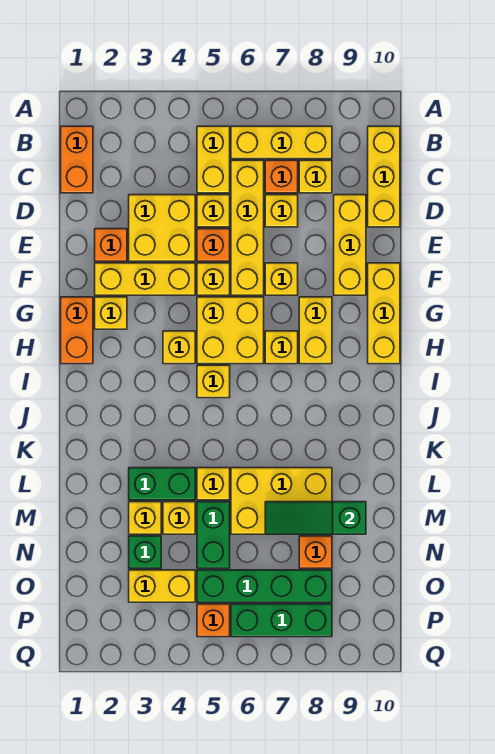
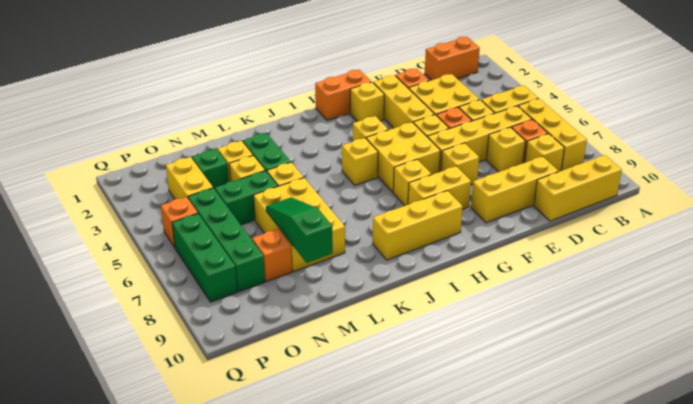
yellow brick F10:H10 level 1 -> yellow brick H9:J9 level 1

